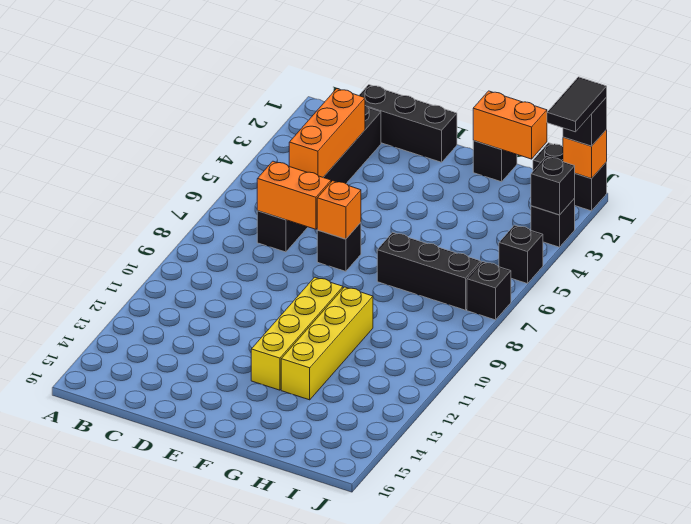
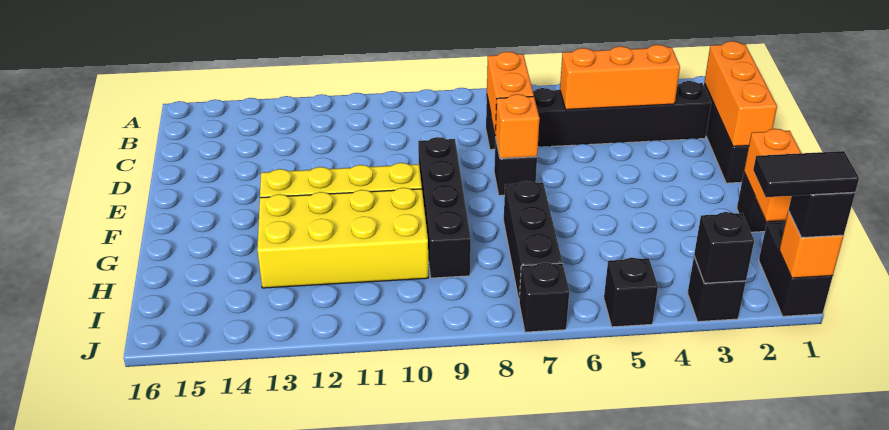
none -> orange brick C1:E1 level 2
none -> black brick E9:H9 level 1
yellow brick G10:G13 level 1 -> yellow brick G10:H13 level 1

